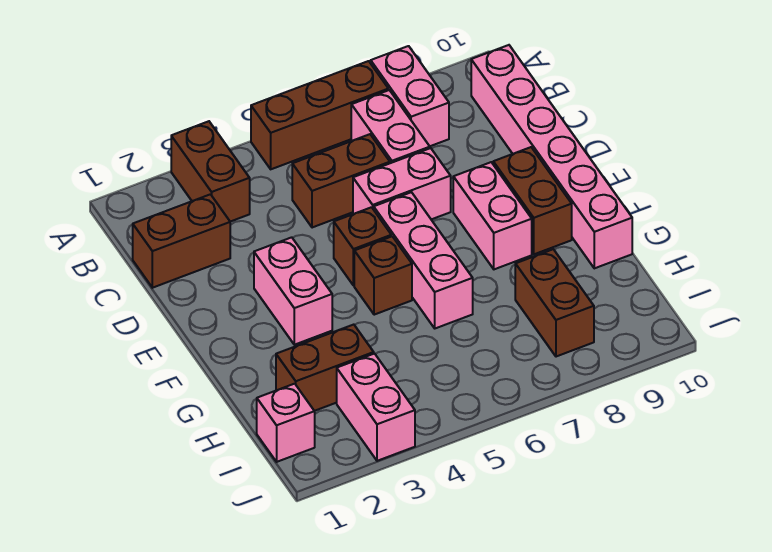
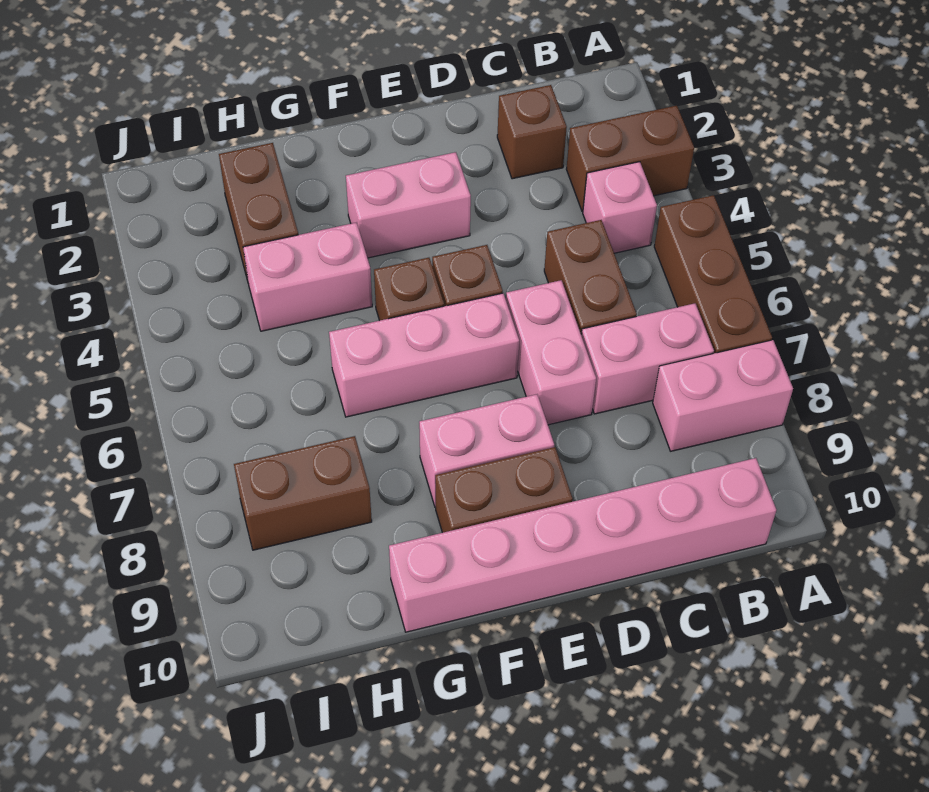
brown brick C1:C2 level 1 -> brown brick C2 level 1
pink brick I1 level 1 -> pink brick B4 level 1
pink brick I3:J3 level 1 -> pink brick G4:H4 level 1

